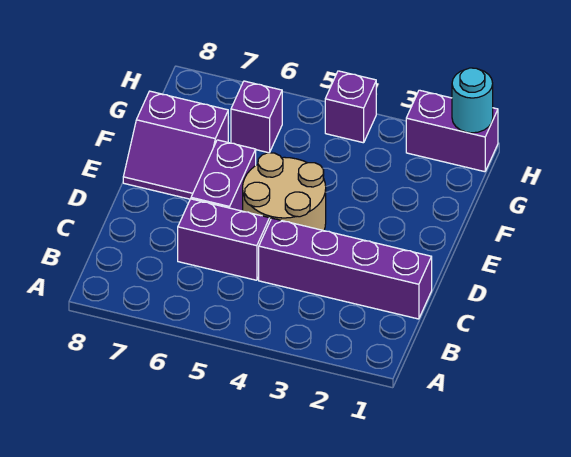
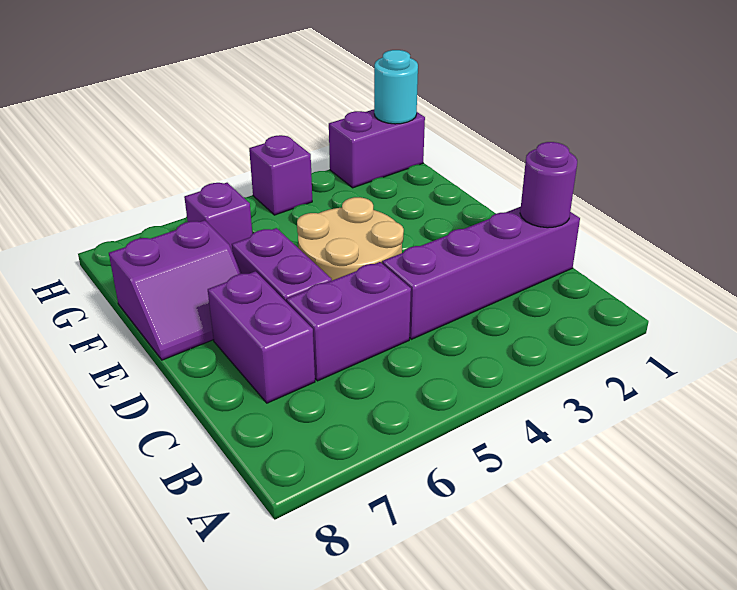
none -> purple round brick C1 level 2
none -> purple brick C7:D7 level 1

